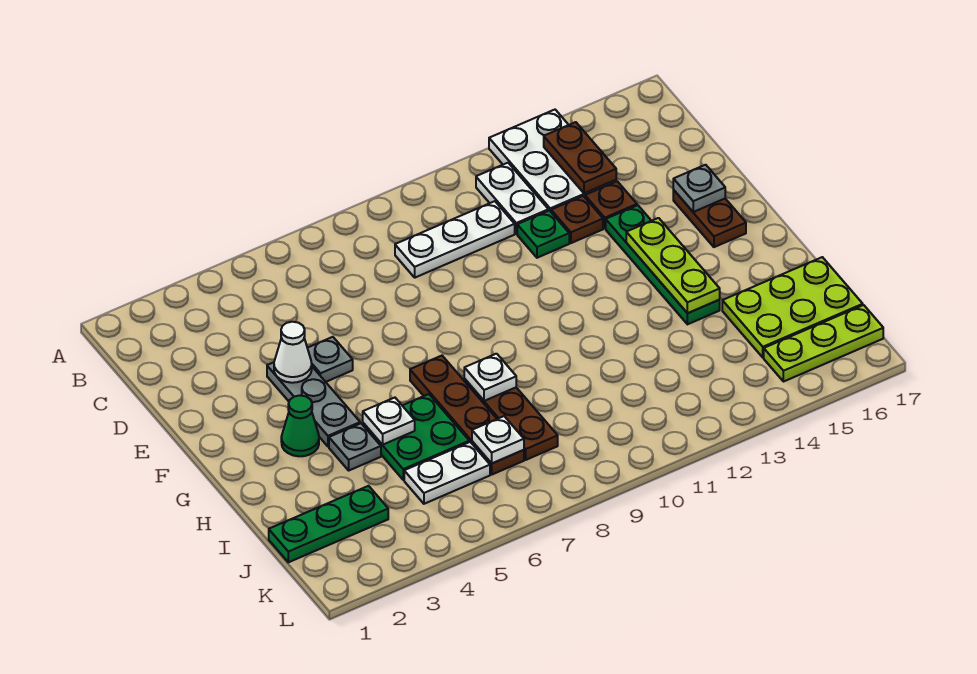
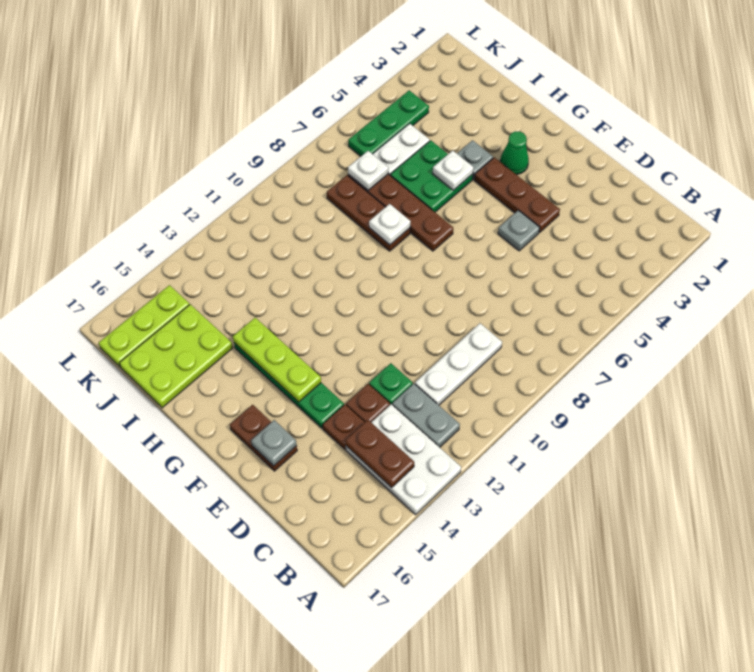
white plate B12:C12 level 1 -> grey plate B12:C12 level 1
grey plate E4:G4 level 1 -> brown plate E4:G4 level 1
white cone E4 level 2 -> none
green plate J1:J3 level 1 -> green plate K4:K6 level 1

